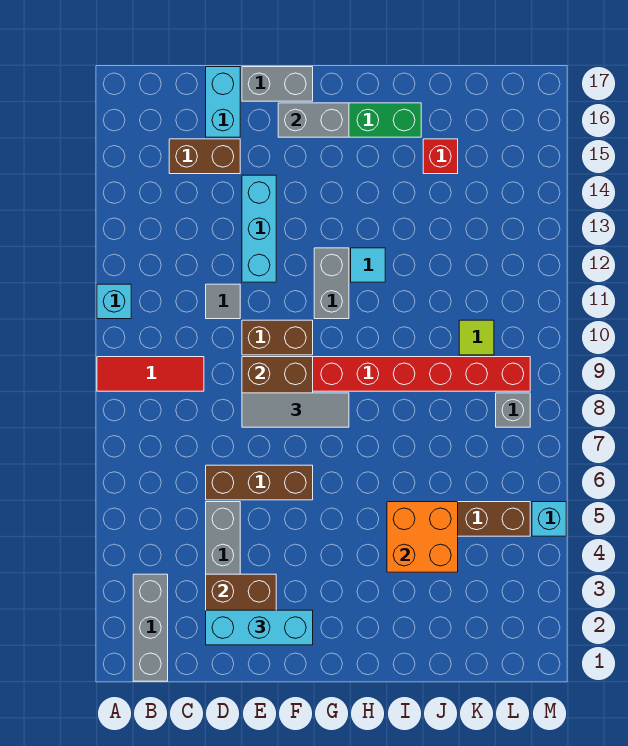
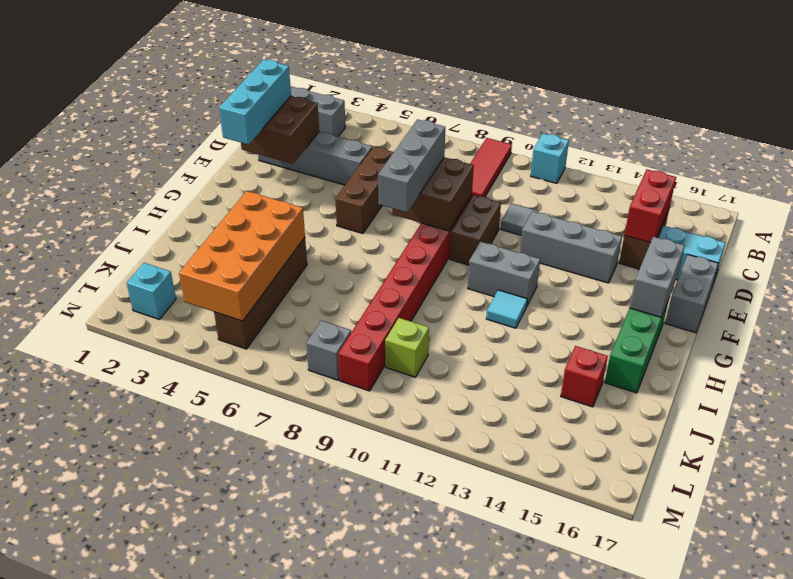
none -> red brick C15:D15 level 2
grey tile E8:G8 level 3 -> grey brick E8:G8 level 3
cyan brick E12:E14 level 1 -> grey brick E12:E14 level 1
orange brick I4:J5 level 2 -> orange brick I4:L5 level 2
lime tile K10 level 1 -> lime brick K10 level 1
cyan brick M5 level 1 -> cyan brick L2 level 1

